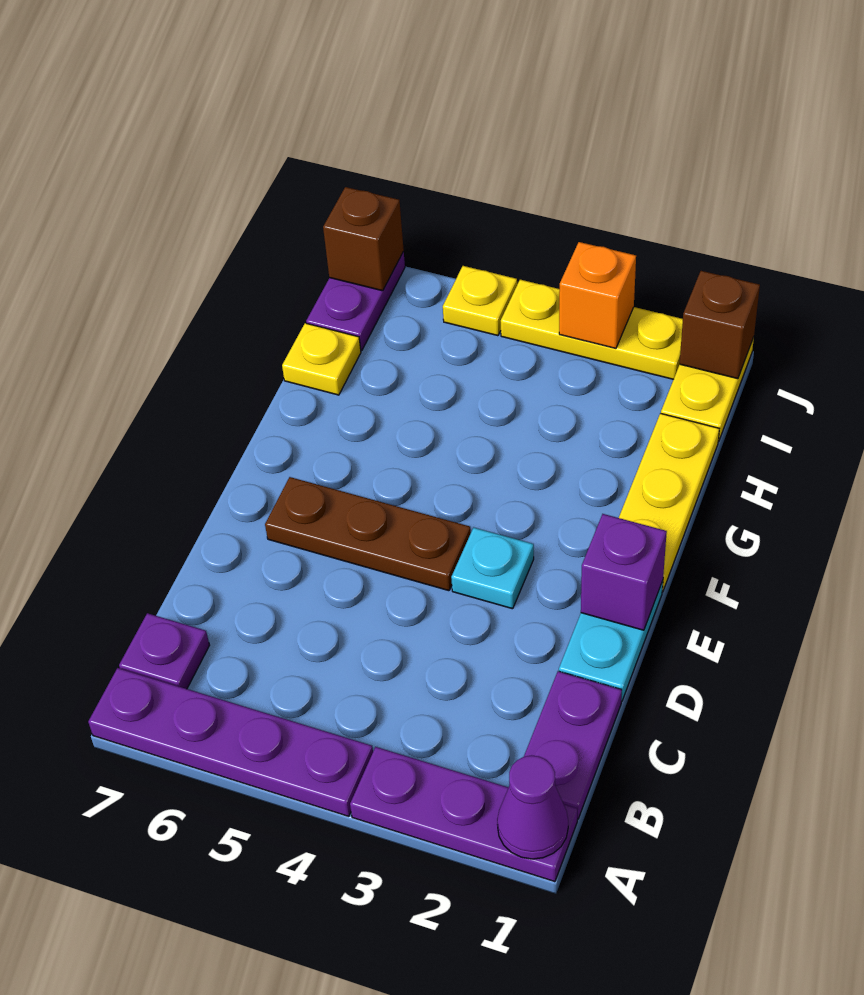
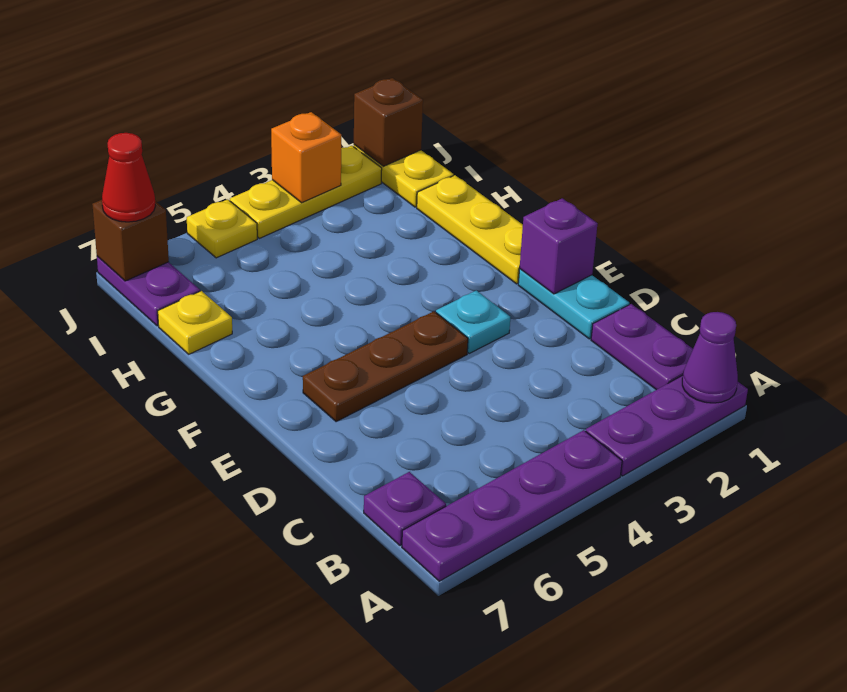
none -> red cone J7 level 3

